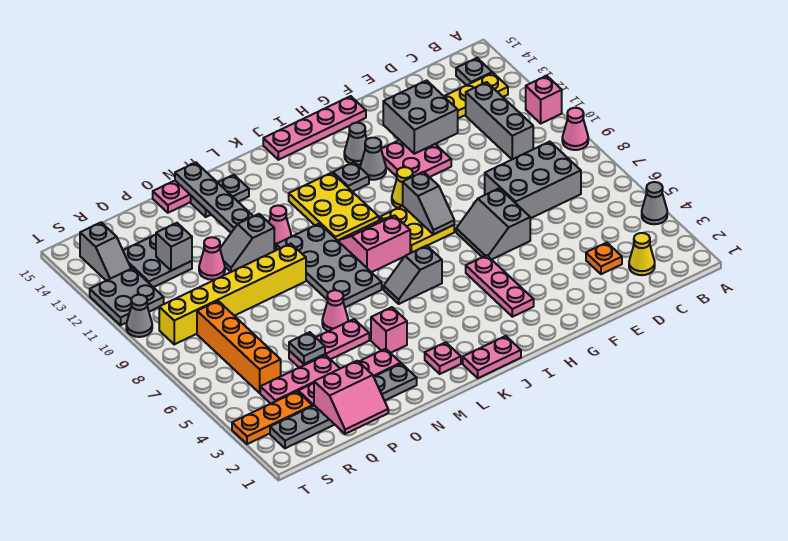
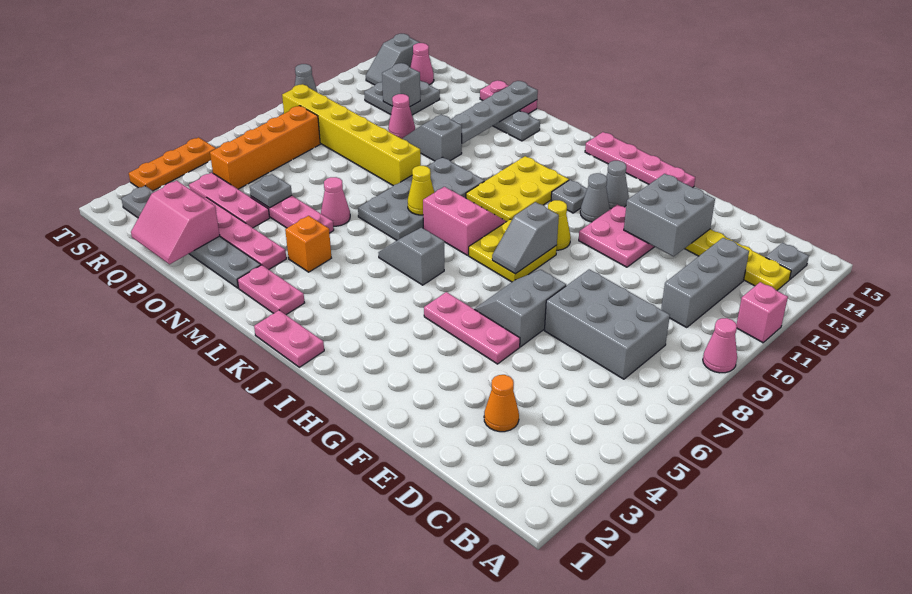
grey cone A4 level 1 -> none
yellow cone C2 level 1 -> yellow cone L8 level 2
orange plate D3 level 1 -> orange cone D3 level 1
pink plate H3:H5 level 1 -> pink plate F5:H5 level 1
pink plate L2 level 1 -> pink plate L2:M2 level 1
pink brick M4 level 1 -> orange brick M4 level 1
pink cone M11 level 1 -> pink cone R14 level 1
orange plate R3:T3 level 1 -> orange plate T3:T5 level 1
grey plate S11:T12 level 1 -> none

